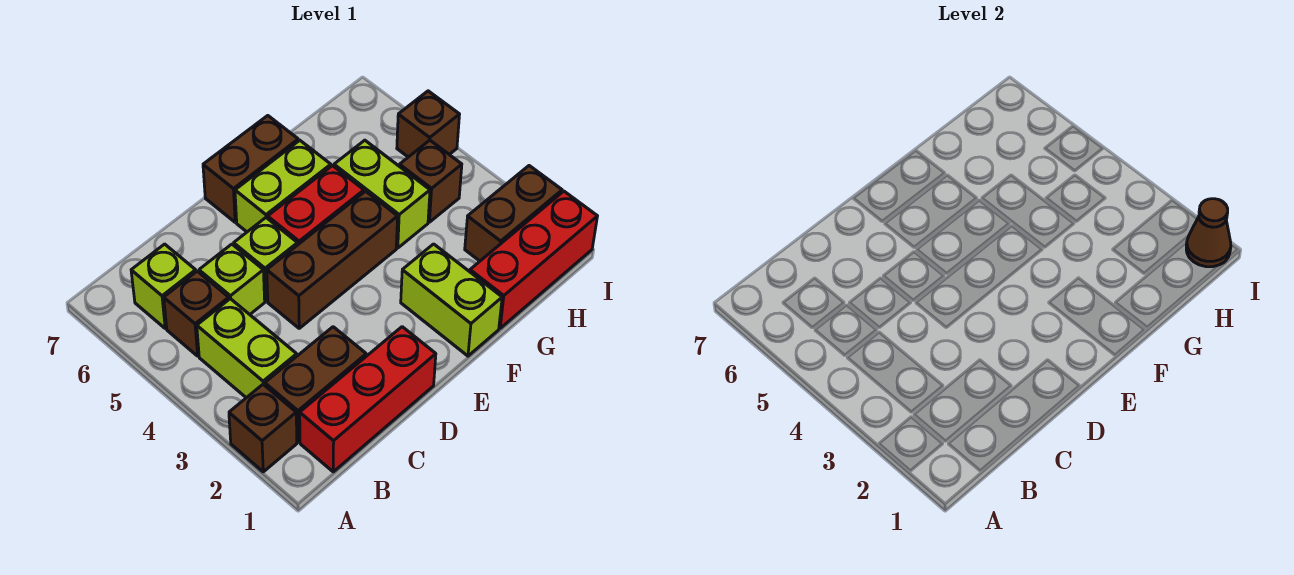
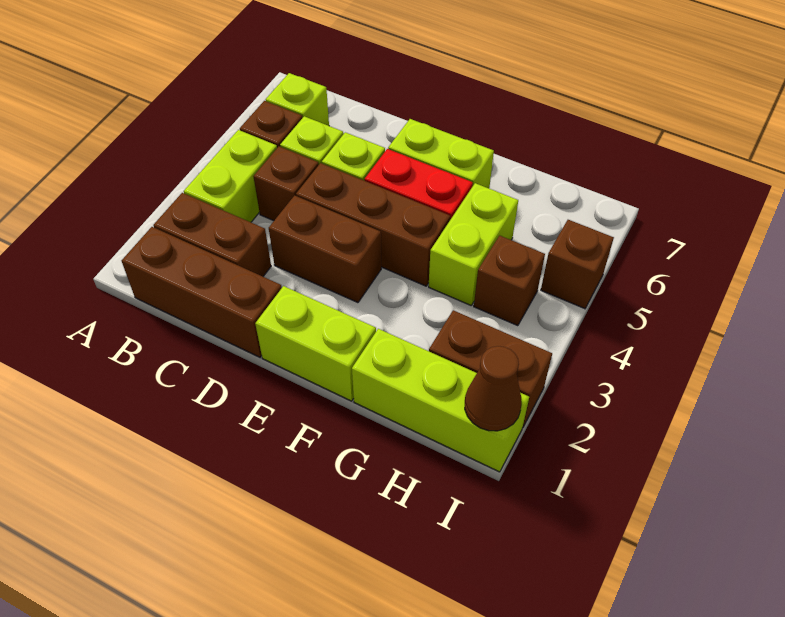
brown brick A2 level 1 -> brown brick C4 level 1
red brick B1:D1 level 1 -> brown brick B1:D1 level 1
brown brick E7:F7 level 1 -> brown brick D3:E3 level 1
lime brick F1:F2 level 1 -> lime brick E1:F1 level 1
red brick G1:I1 level 1 -> lime brick G1:I1 level 1

